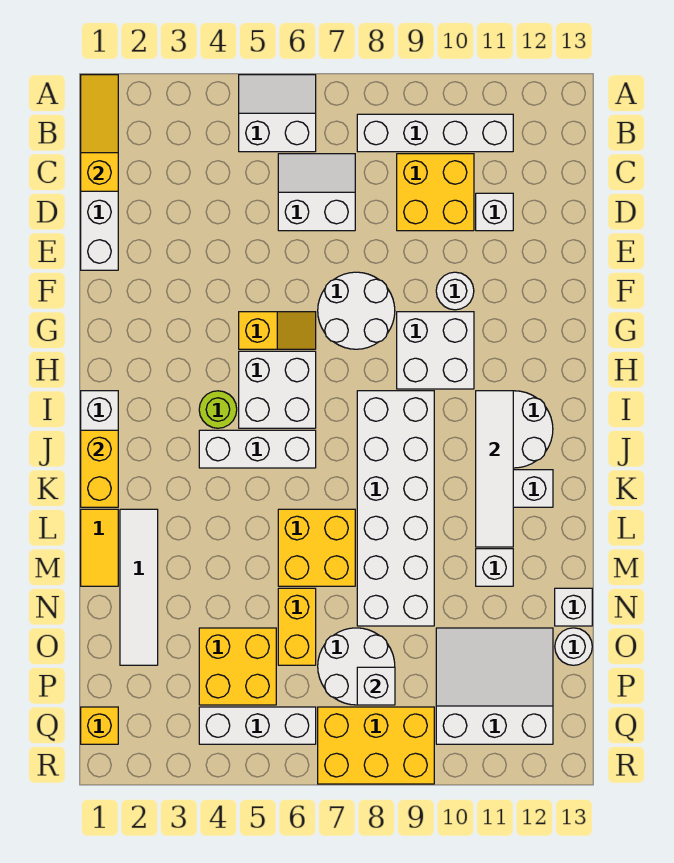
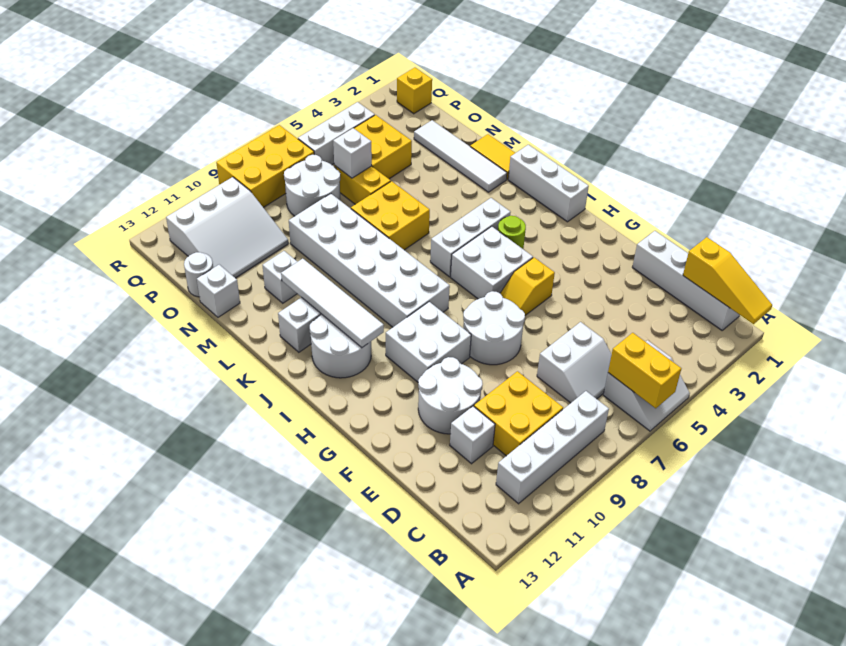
white round brick F10 level 1 -> white round brick E10:F11 level 1
yellow brick J1:K1 level 2 -> yellow brick A6:B6 level 2
white brick P8 level 2 -> white brick O6 level 2

